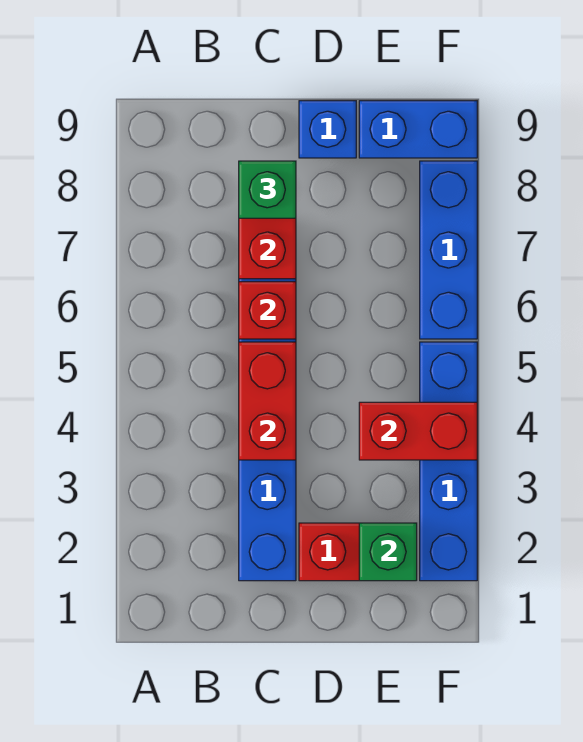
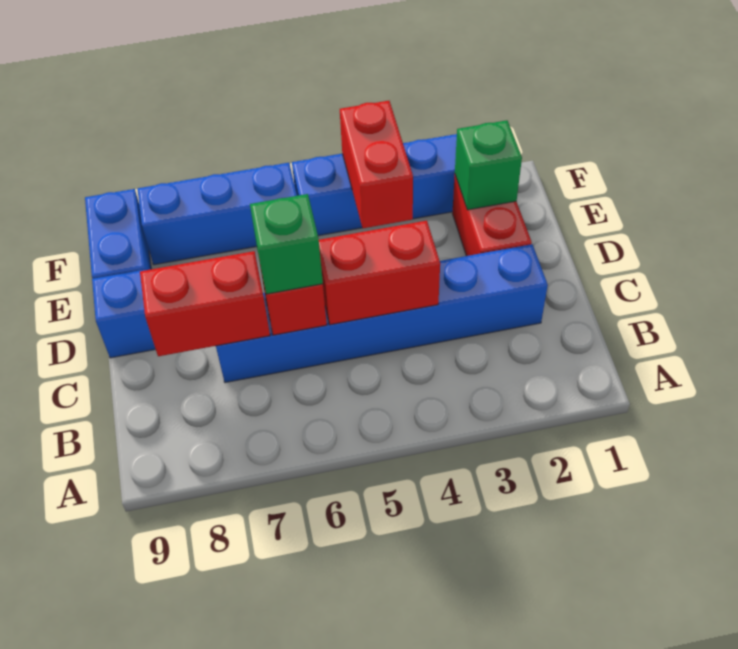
green brick C8 level 3 -> green brick C6 level 3

